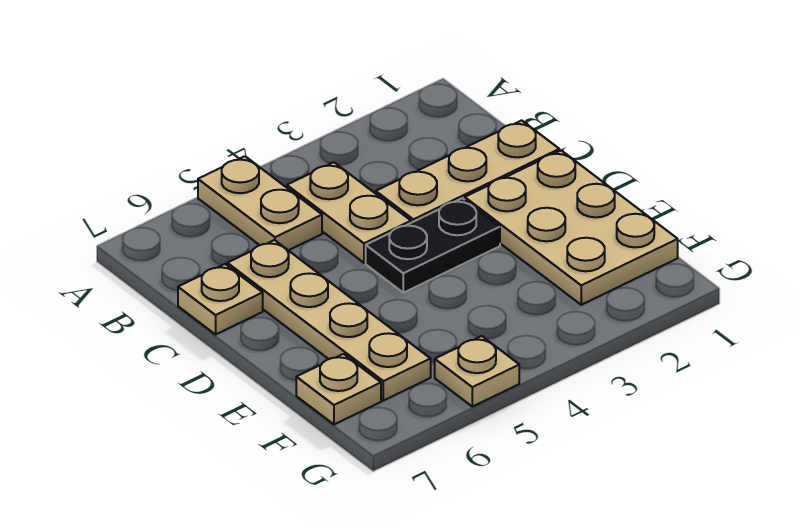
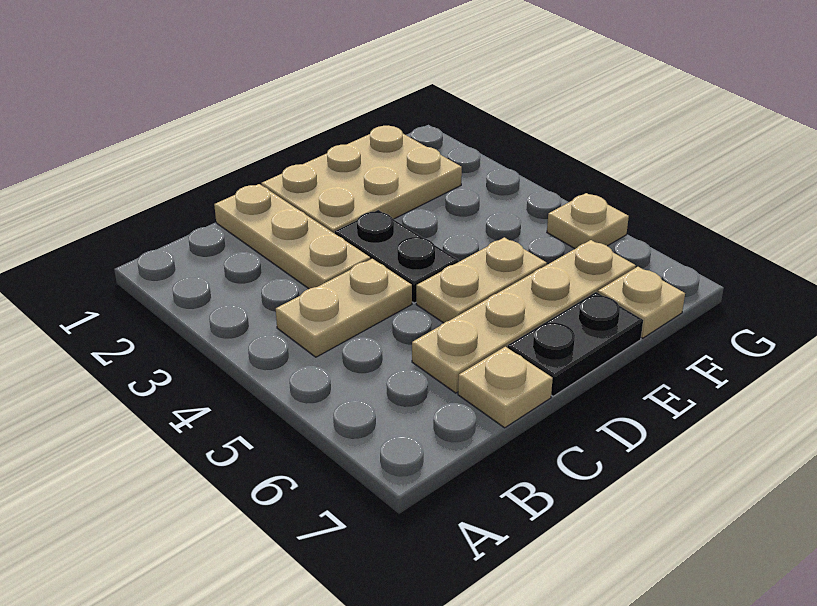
tan plate A5:B5 level 1 -> tan plate D5:E5 level 1
none -> black plate D7:E7 level 1

